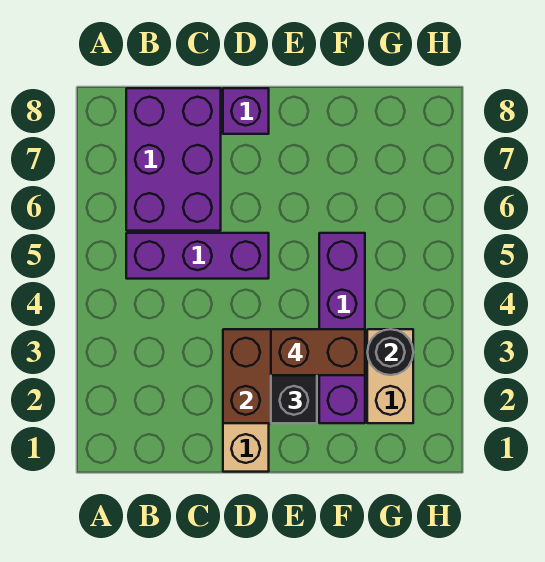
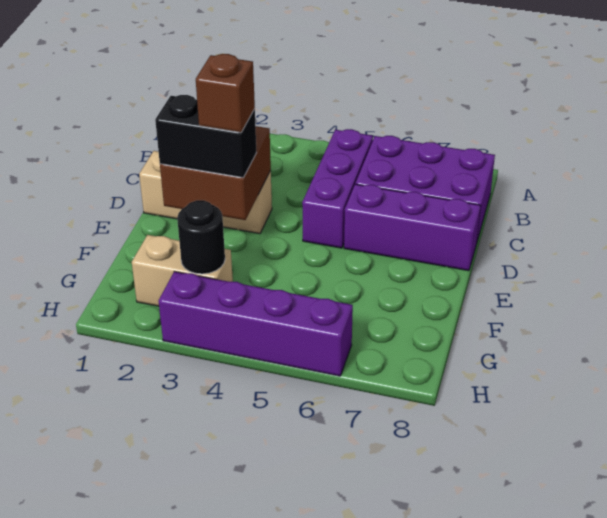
purple brick D8 level 1 -> purple brick D6:D8 level 1
brown brick E3:F3 level 4 -> brown brick E3 level 4
purple brick F2:F5 level 1 -> purple brick H3:H6 level 1

